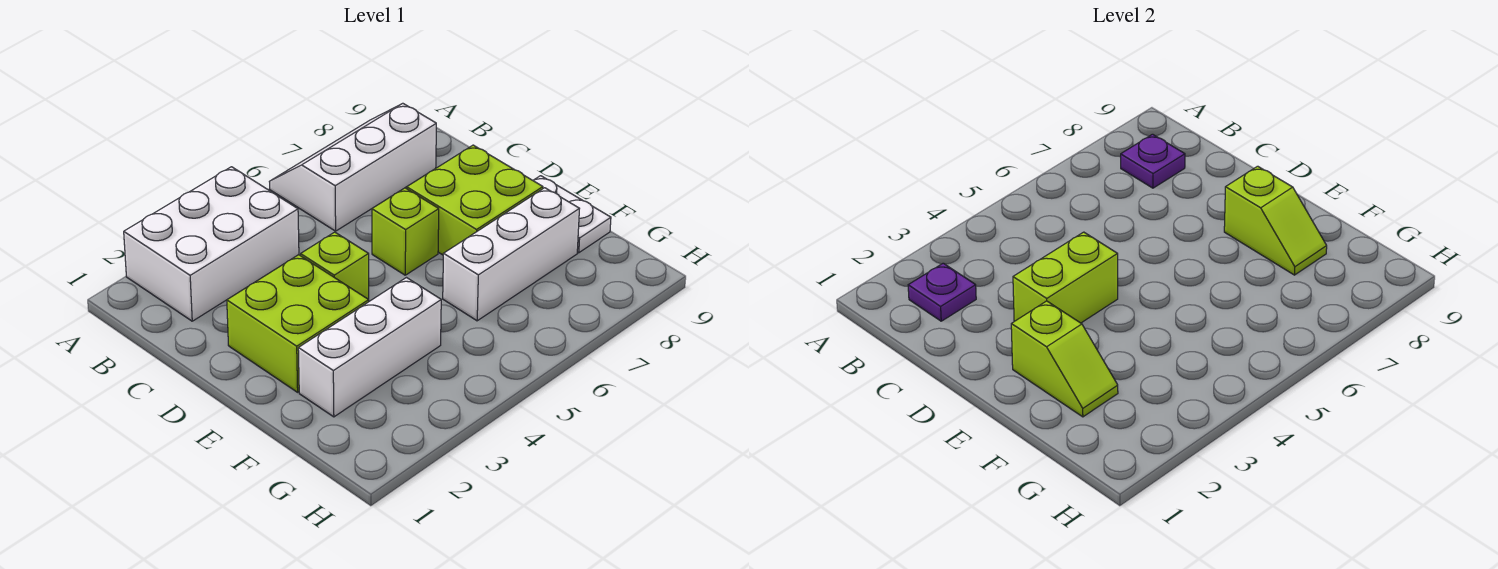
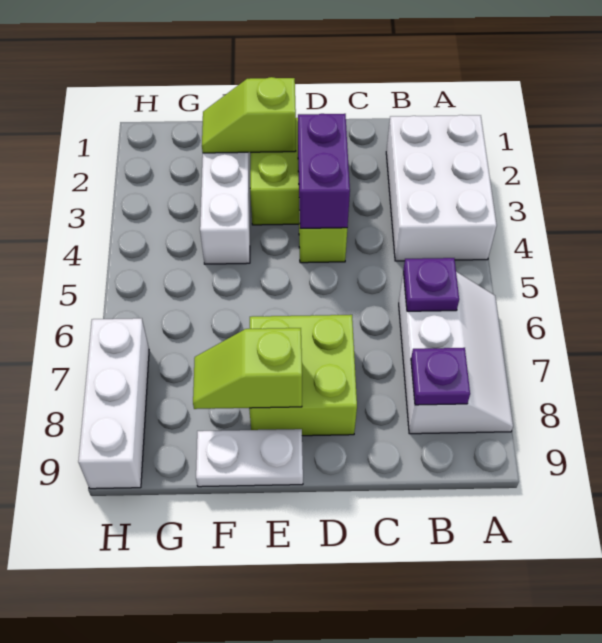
purple plate B2 level 2 -> purple plate B6 level 2
lime brick D3:D4 level 2 -> purple brick D3:D4 level 2
lime brick D6 level 1 -> none
white brick F6:F8 level 1 -> white brick H7:H9 level 1

